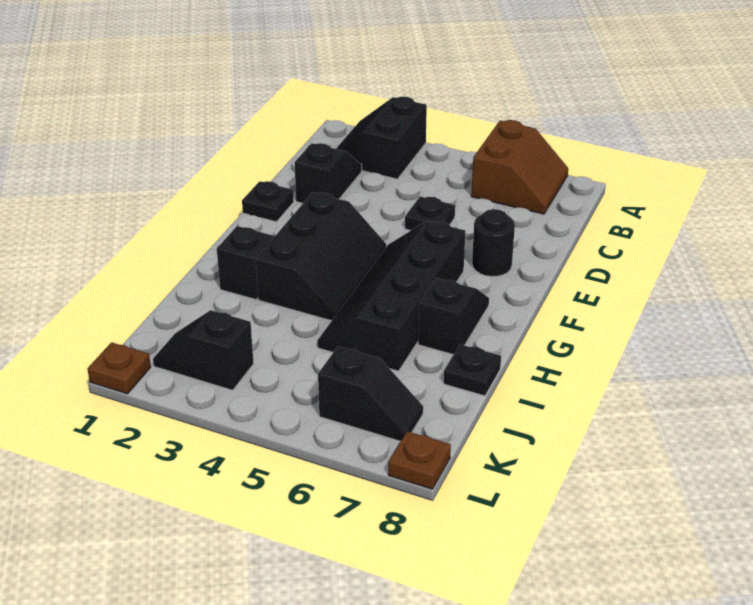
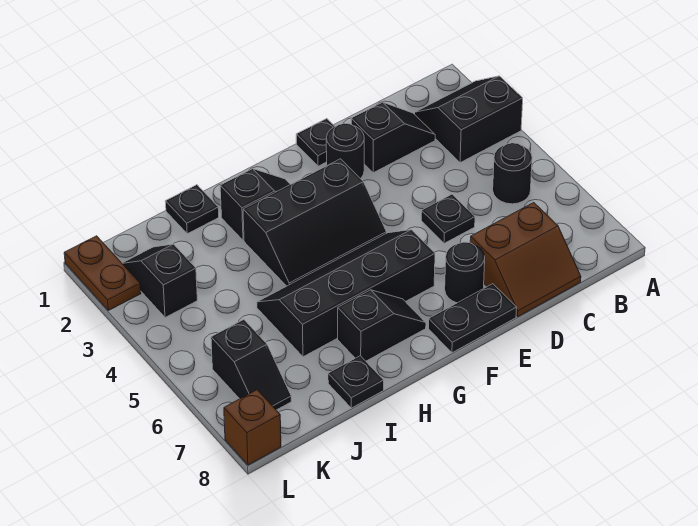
brown slope A6:B7 level 1 top 6 -> brown slope C7:D8 level 1 top 7
none -> black round brick B5 level 1
none -> black round brick E2 level 1
none -> black plate E8:F8 level 1
none -> black plate I1 level 1
brown plate L1 level 1 -> brown plate L1:L2 level 1
brown plate L8 level 1 -> brown brick L8 level 1

